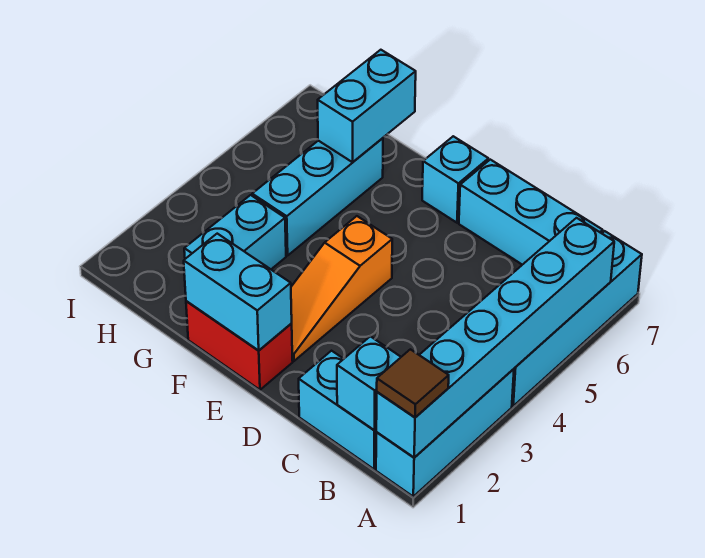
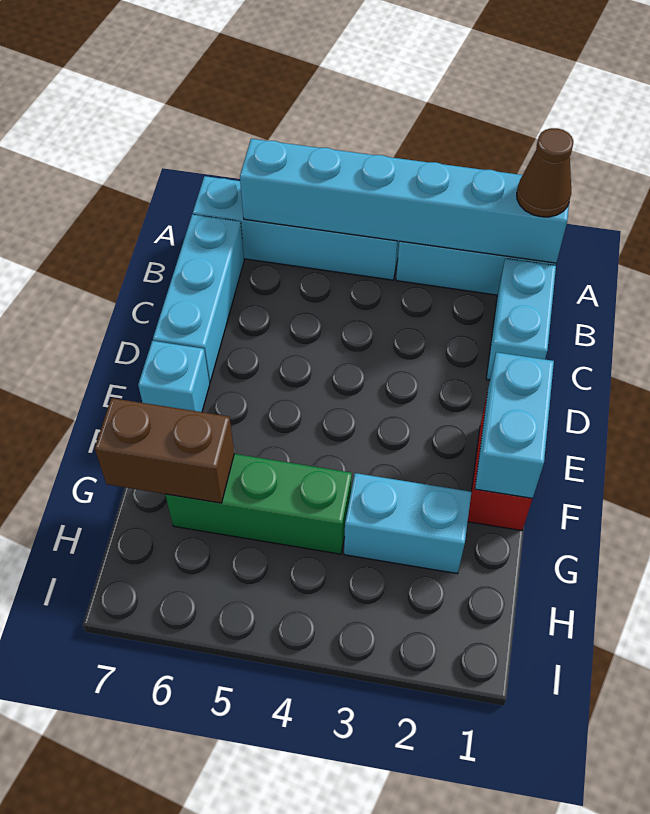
brown tile A1 level 3 -> brown cone A1 level 3
cyan brick B1 level 2 -> none
orange slope E2:E4 level 1 top 4 -> none
cyan brick G4:G6 level 1 -> green brick G4:G6 level 1
cyan brick G6:G7 level 2 -> brown brick G6:G7 level 2

